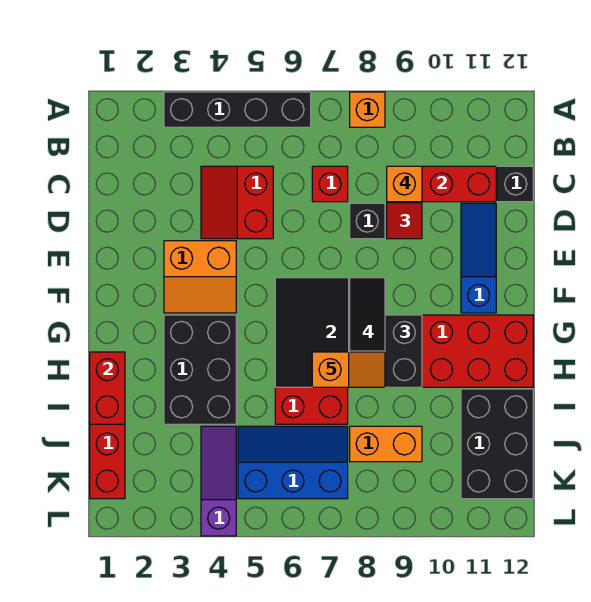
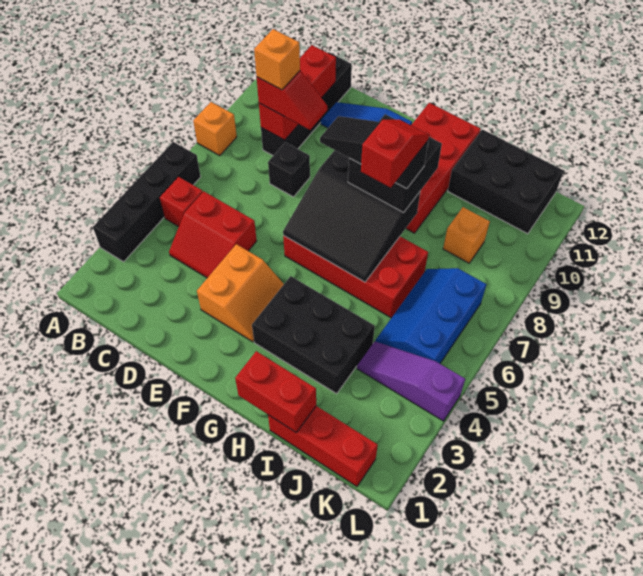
red brick C7 level 1 -> red brick B5 level 1
orange slope H7:H8 level 5 top 7 -> red slope H7:H8 level 5 top 7
orange brick J8:J9 level 1 -> orange brick J9 level 1

